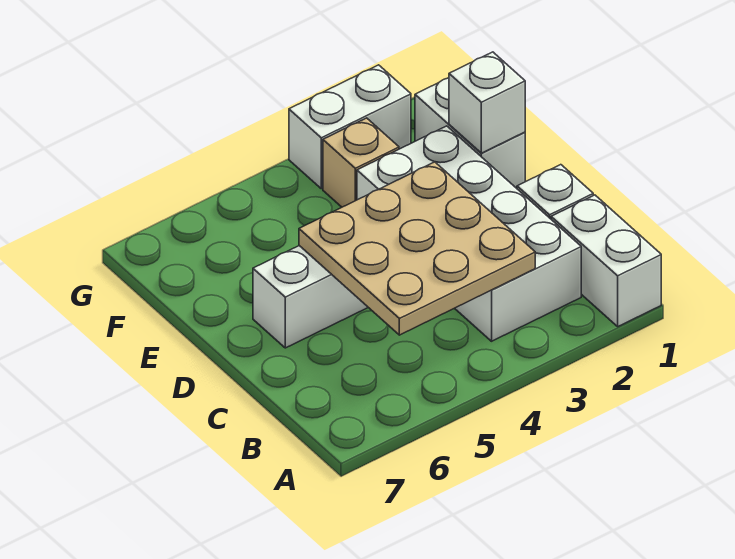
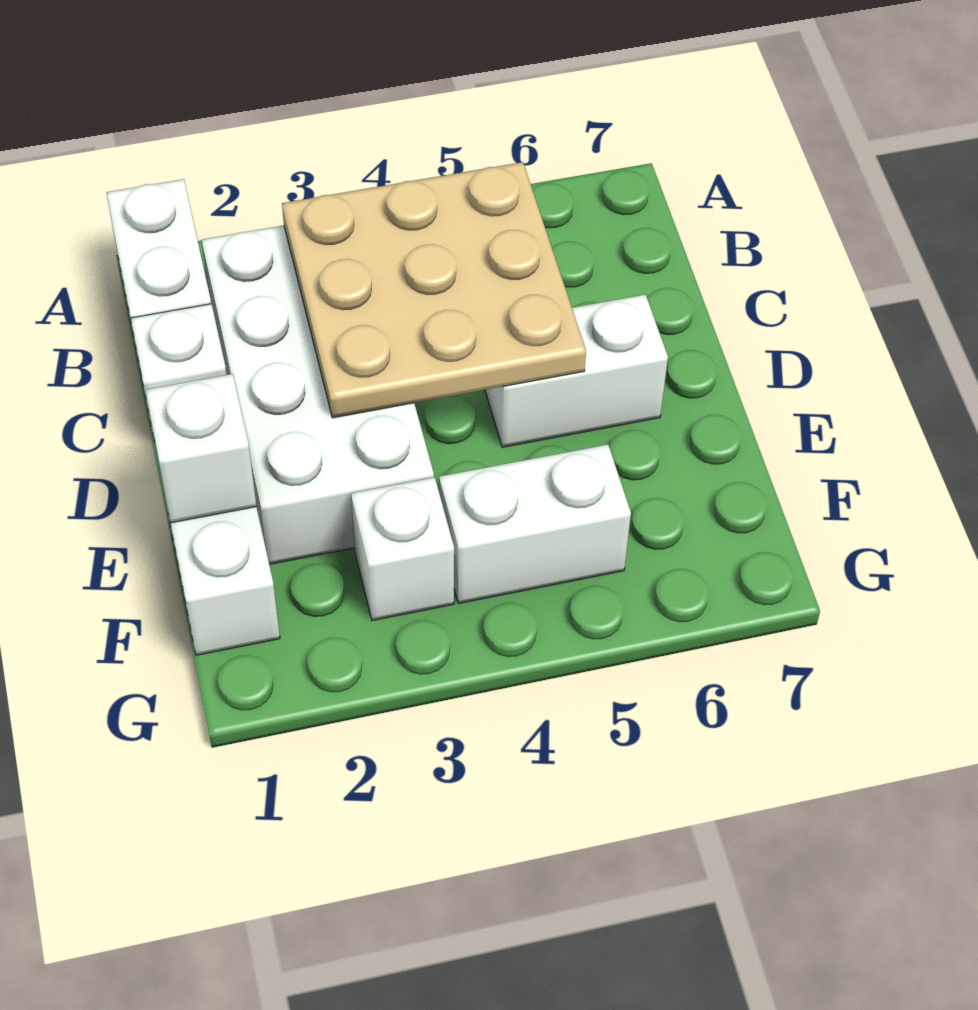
tan brick F3 level 1 -> white brick F3 level 1
white brick G2:G3 level 1 -> white brick F4:F5 level 1

